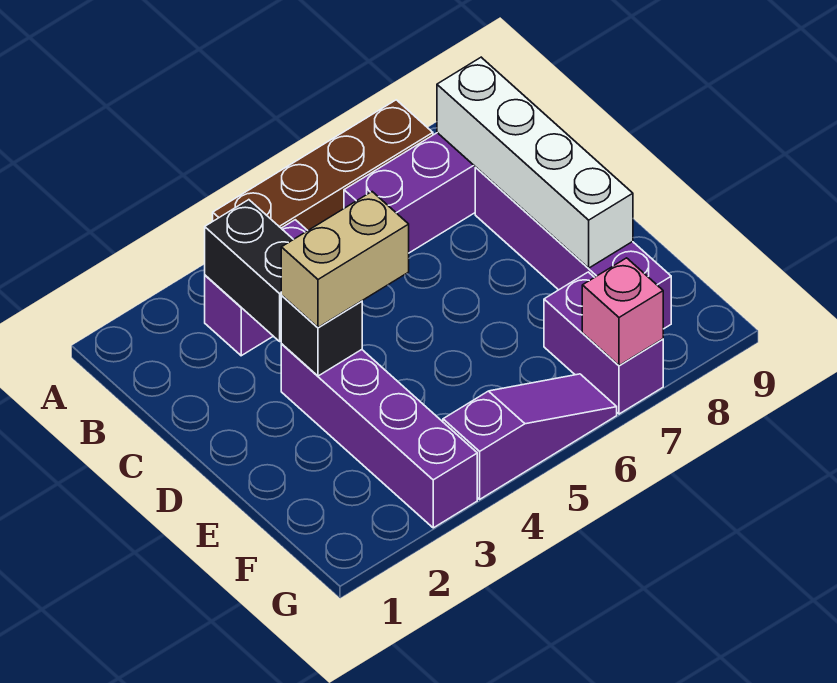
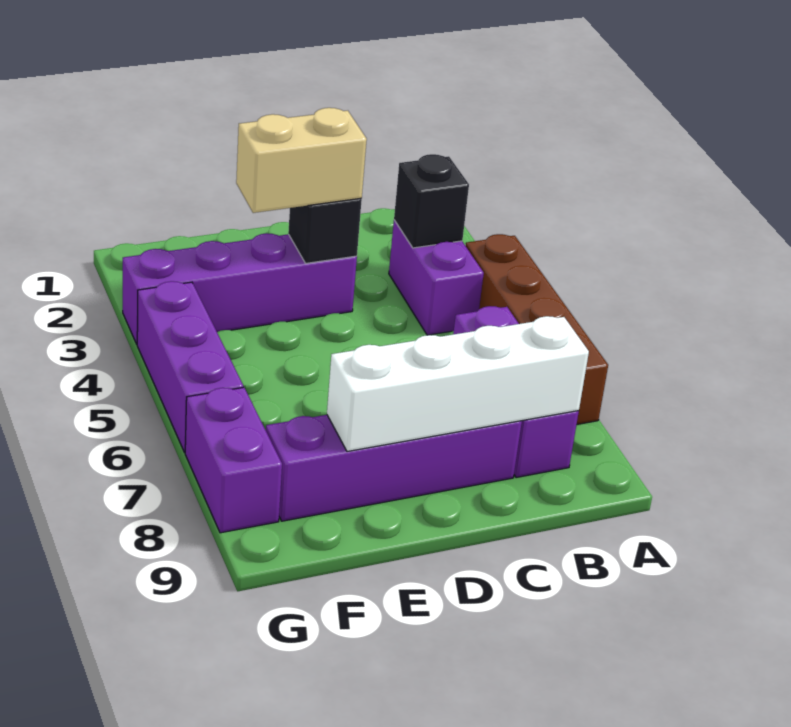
black brick B3:C3 level 2 -> black brick B3 level 2
tan brick D3:D4 level 3 -> tan brick D3:E3 level 3
purple brick F7:G7 level 1 -> purple brick G7:G8 level 1
purple slope G4:G6 level 1 top 4 -> purple brick G4:G6 level 1
pink brick G7 level 2 -> none

